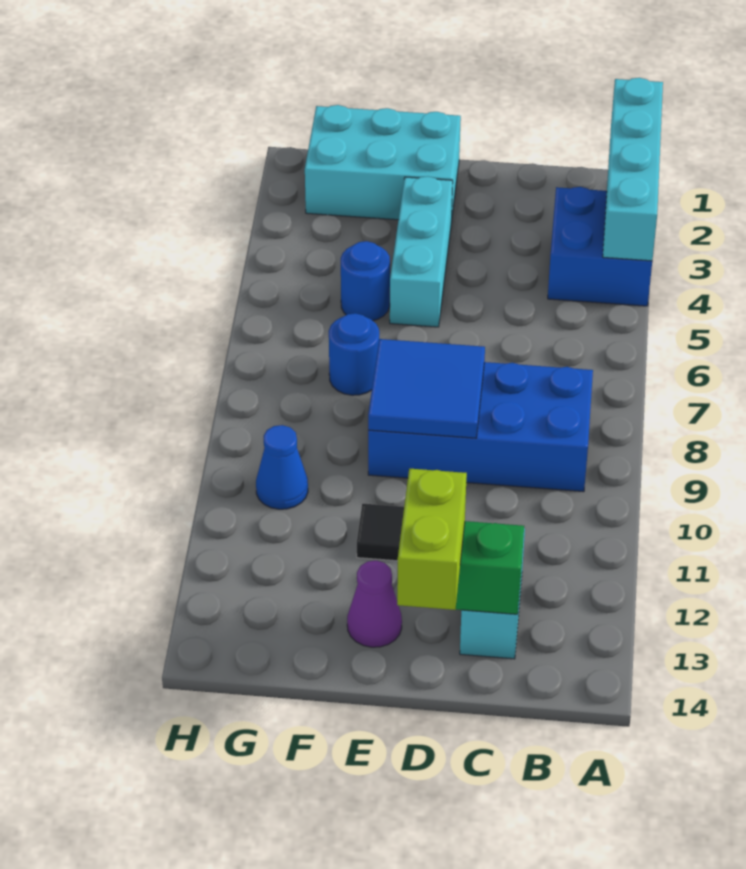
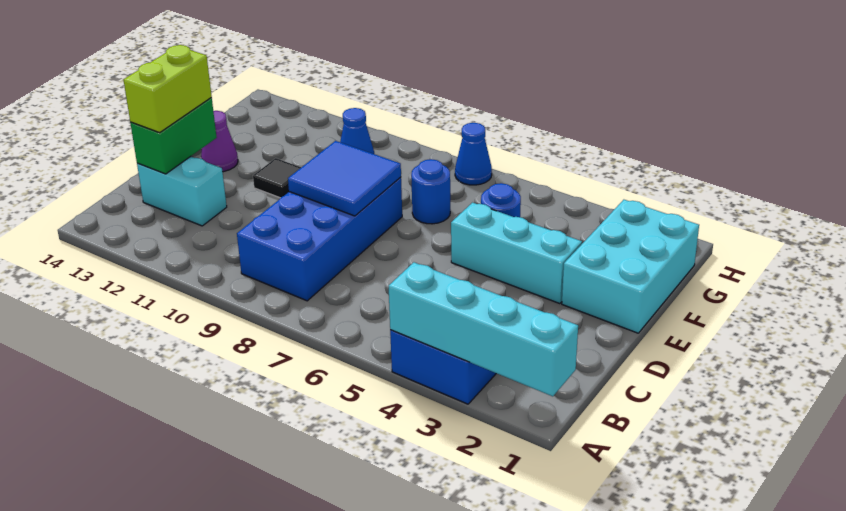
lime brick D13:D14 level 3 -> lime brick C13:D13 level 3
none -> blue cone H7 level 1

